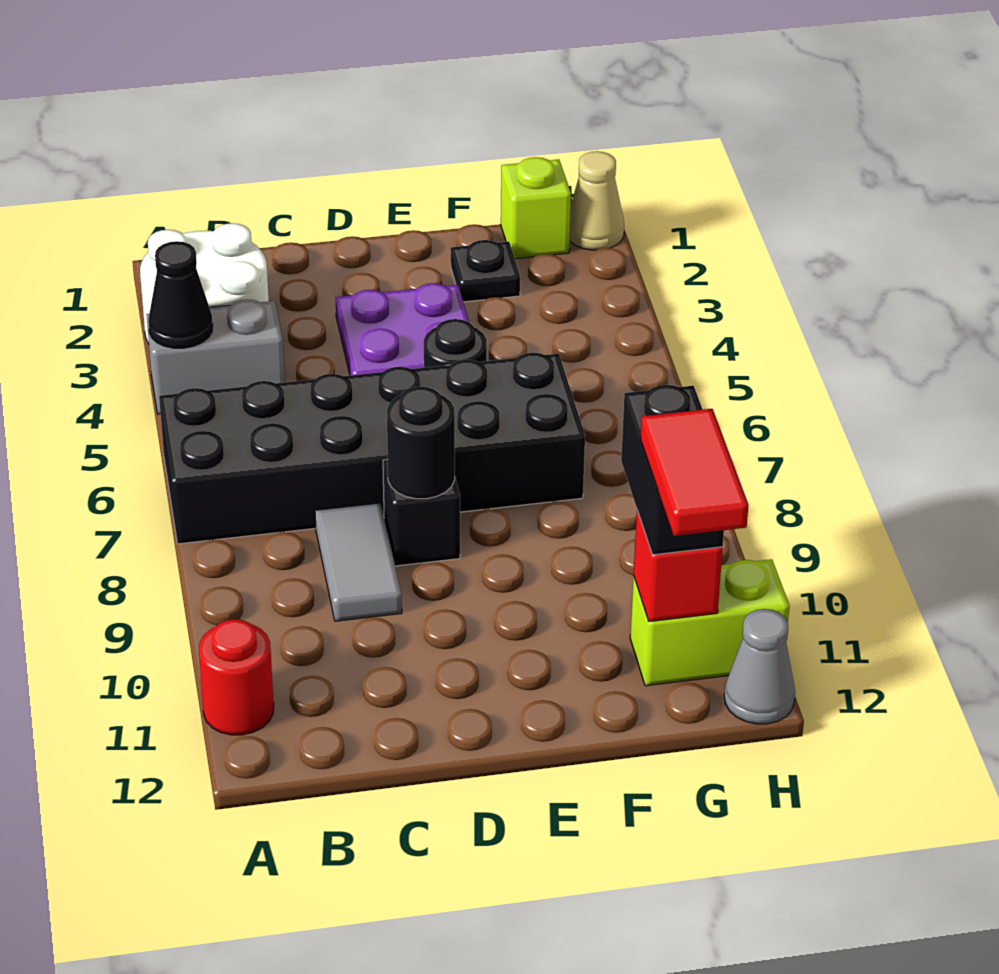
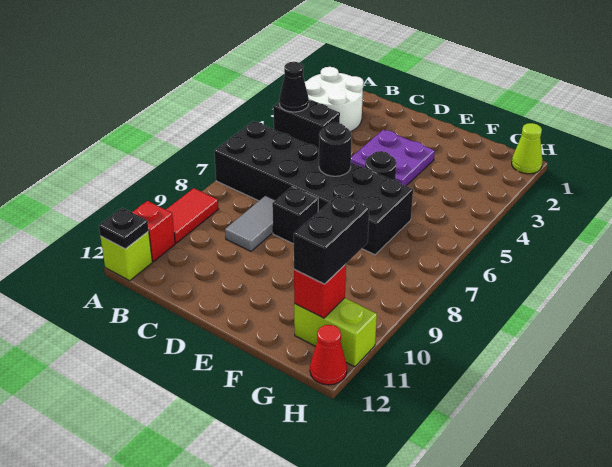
grey brick A4:B4 level 1 -> black brick A4:B4 level 1
red round brick A11 level 1 -> red brick A11 level 1
black round brick D8 level 2 -> black round brick D6 level 2
black plate F2 level 1 -> black plate A12 level 2
lime brick G1 level 1 -> lime brick A12 level 1
red tile G11:G12 level 4 -> red tile A9:A10 level 1
tan cone H1 level 1 -> lime cone H1 level 1
grey cone H12 level 1 -> red cone H12 level 1

